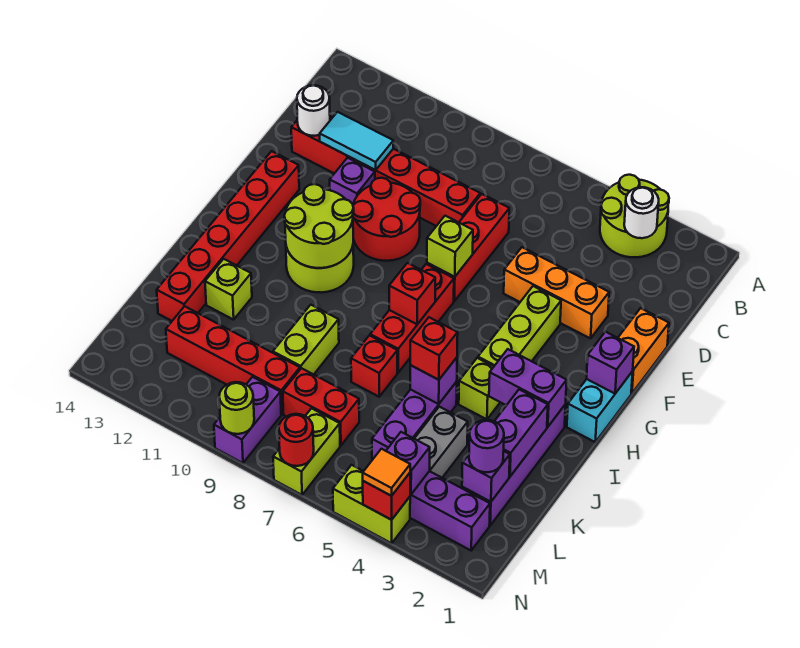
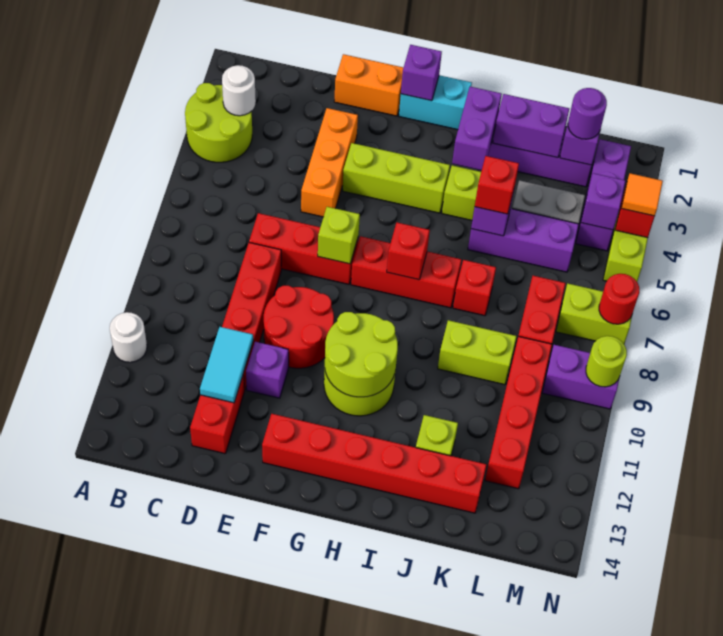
white round brick D13 level 2 -> white round brick A11 level 1

